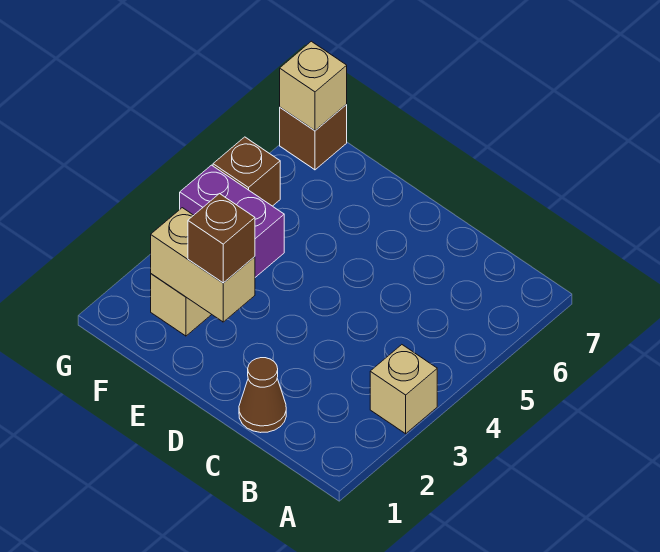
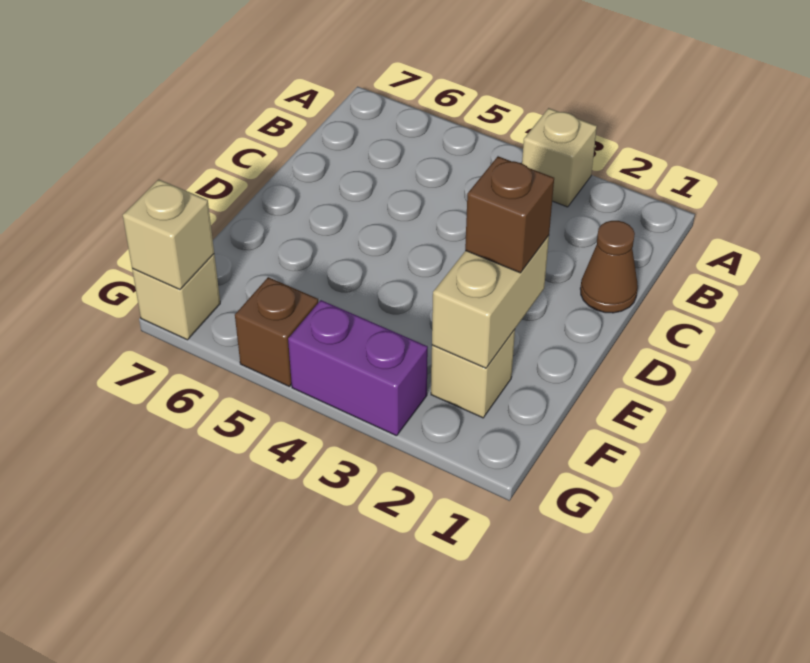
purple brick F4:G4 level 1 -> purple brick G3:G4 level 1
brown brick G7 level 1 -> tan brick G7 level 1

